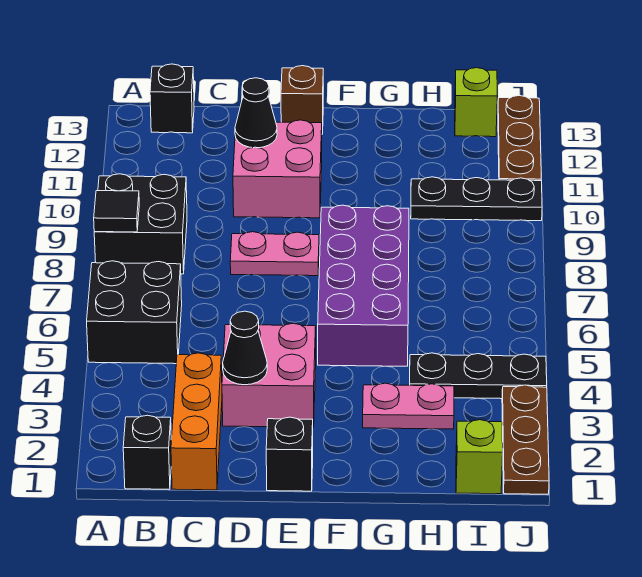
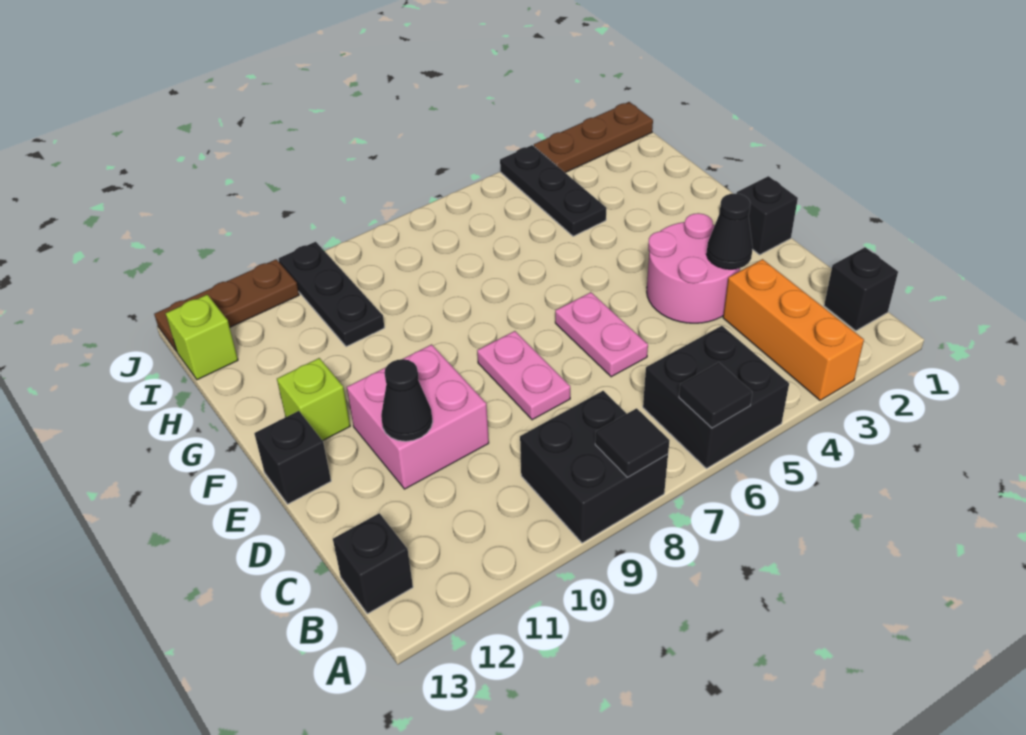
none -> black tile A6 level 2
orange brick C1:C3 level 1 -> orange brick A3:C3 level 1
pink brick D3:E4 level 1 -> pink round brick D3:E4 level 1
brown brick E13 level 1 -> black brick E13 level 1
purple brick F5:G8 level 1 -> none
pink plate G3:H3 level 1 -> pink plate D6:E6 level 1
lime brick I1 level 1 -> lime brick F12 level 1

